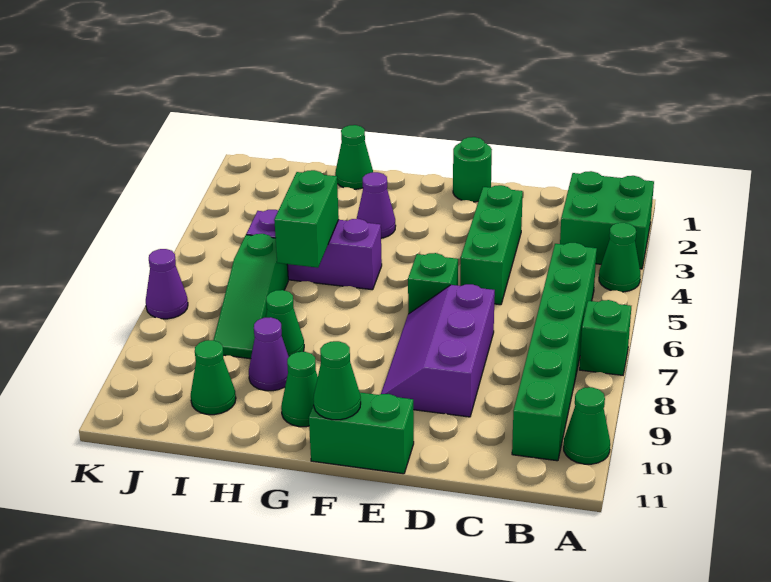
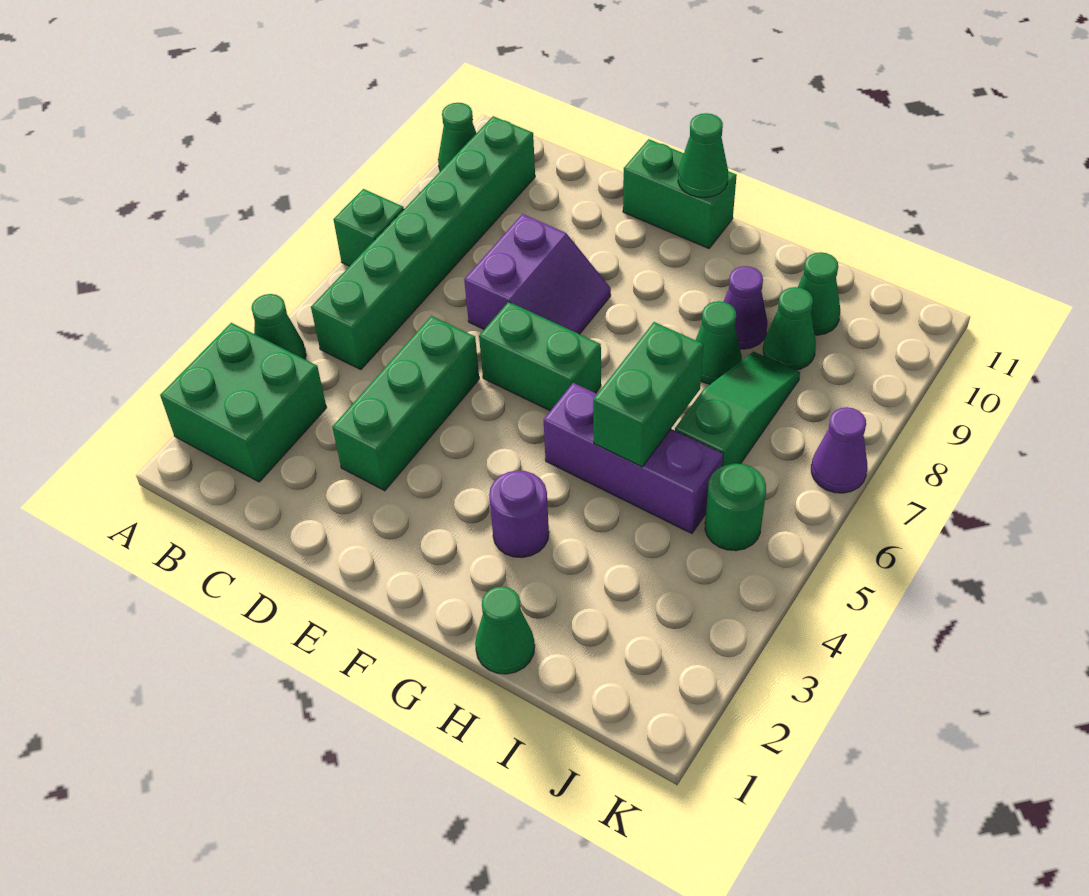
purple slope D7:E9 level 1 top D -> purple slope D7:E8 level 1 top D
green round brick E1 level 1 -> green round brick J5 level 1
green brick E6 level 1 -> green brick E6:F6 level 1
purple cone G3 level 1 -> purple round brick G3 level 1
green cone G10 level 1 -> green cone I9 level 1

